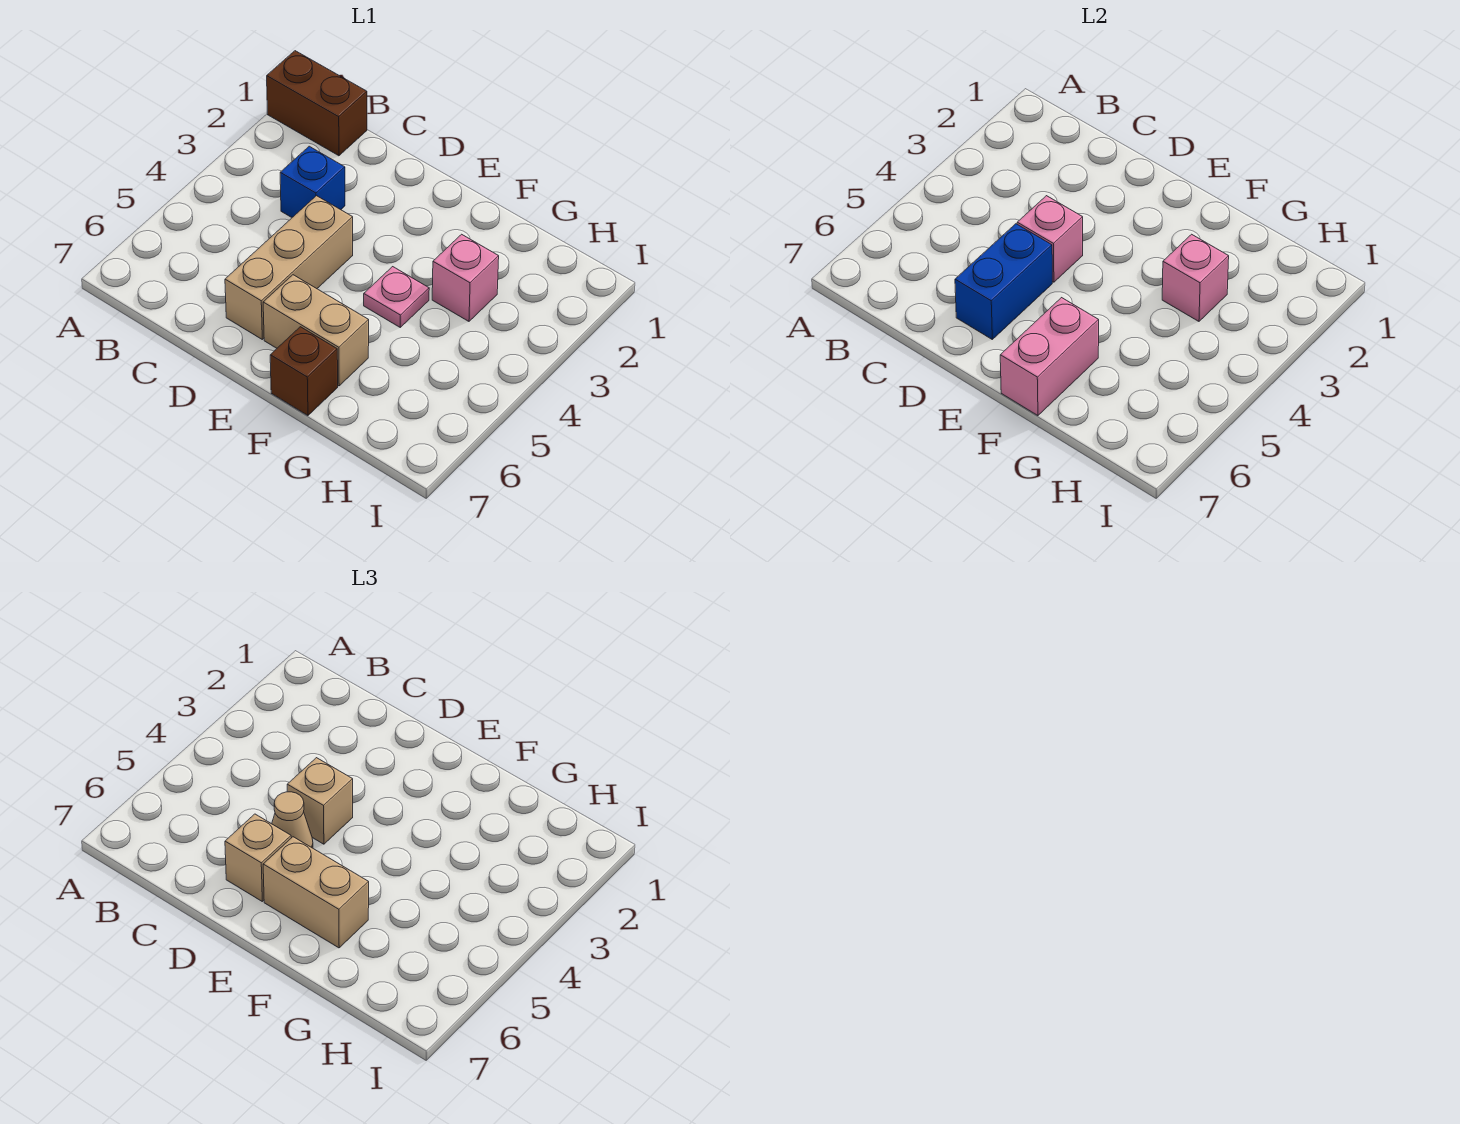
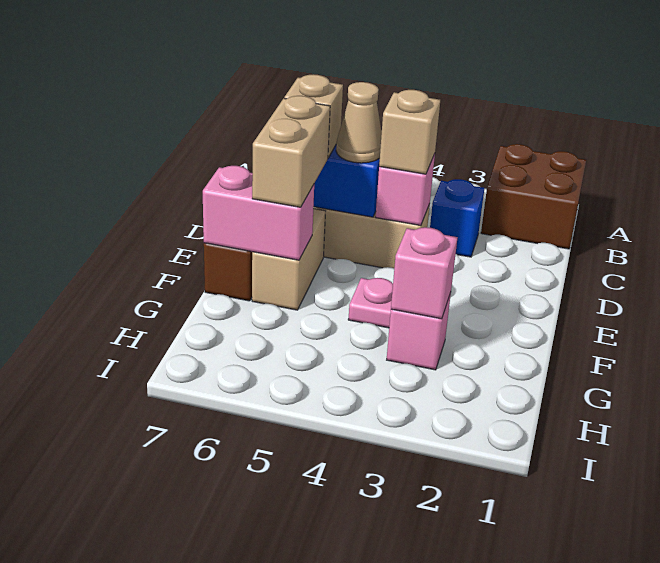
brown brick A1:B1 level 1 -> brown brick A1:B2 level 1

